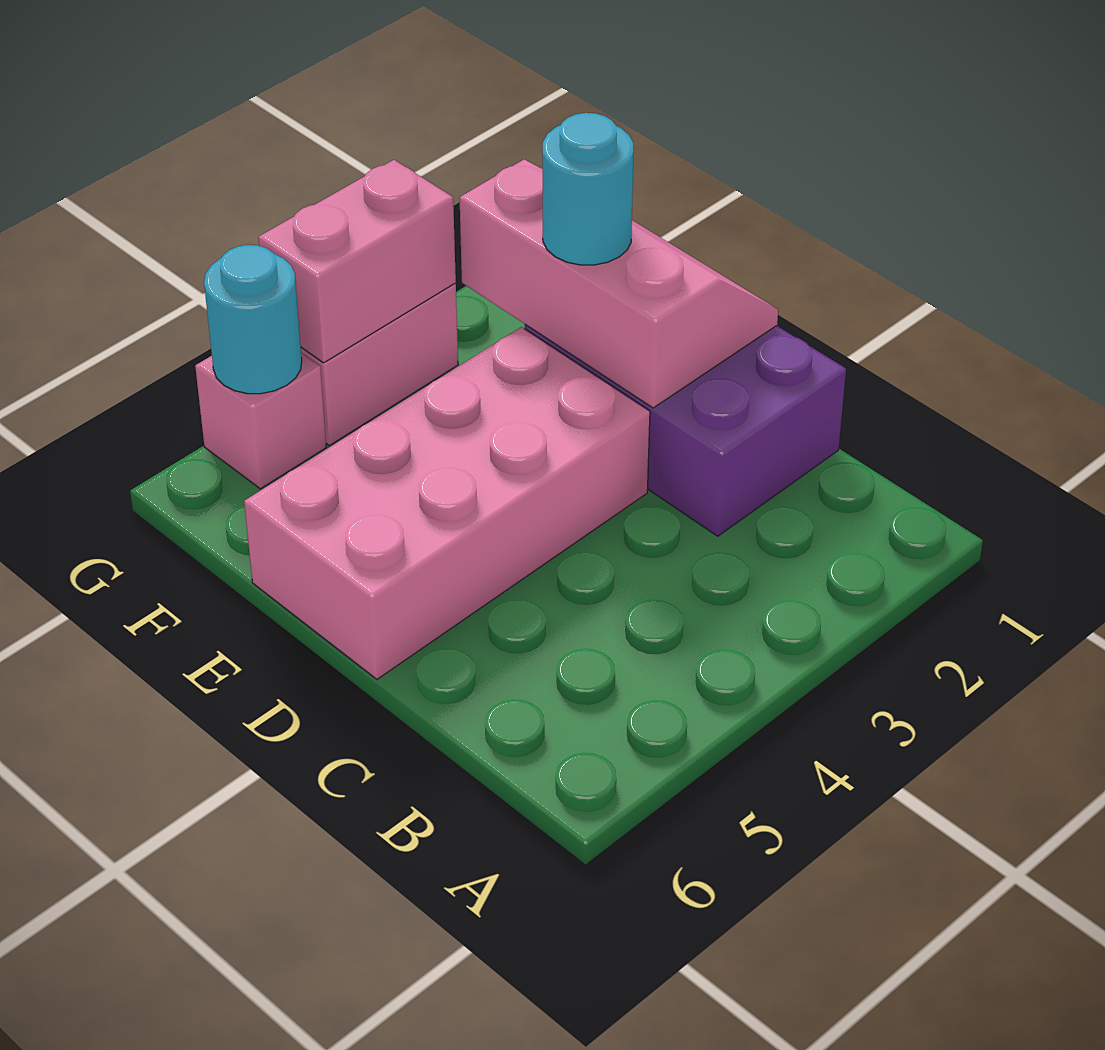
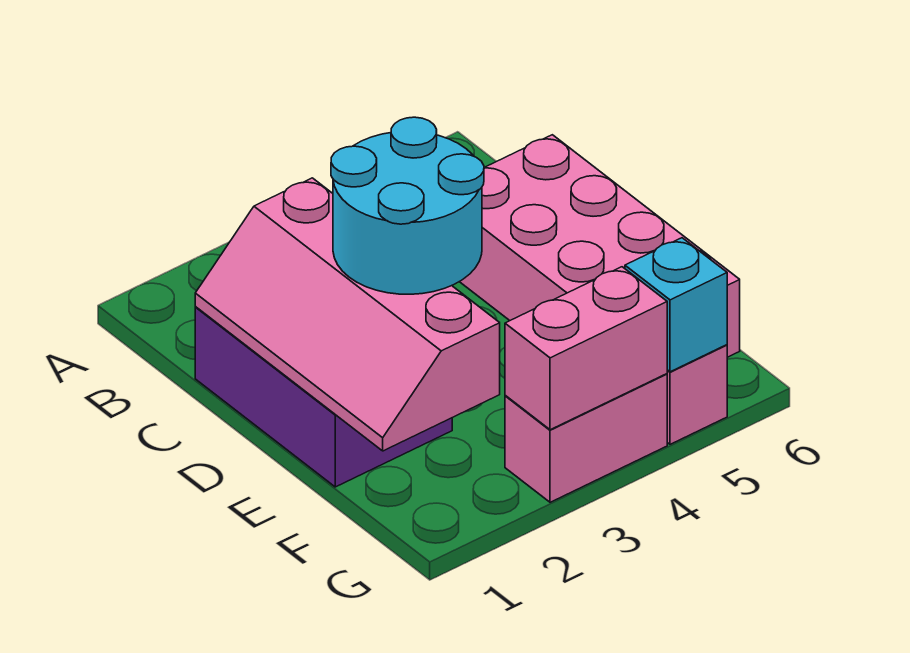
pink slope D1:F2 level 2 top 2 -> pink slope C1:F2 level 2 top 2
pink brick D3:E6 level 1 -> pink brick C5:F6 level 1
cyan round brick E2 level 3 -> cyan round brick D2:E3 level 3
cyan round brick G5 level 2 -> cyan brick G5 level 2

